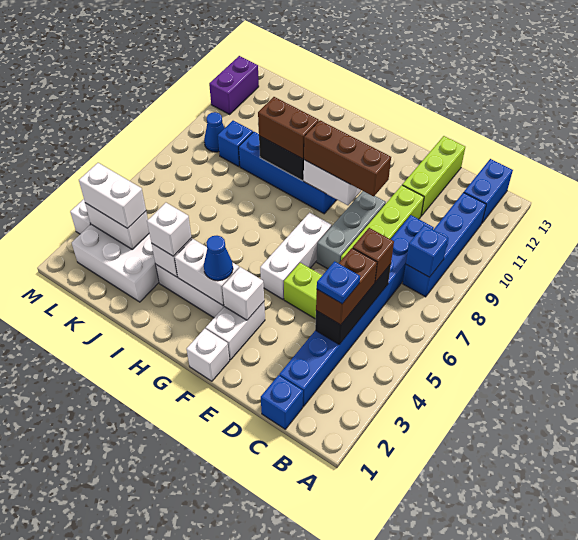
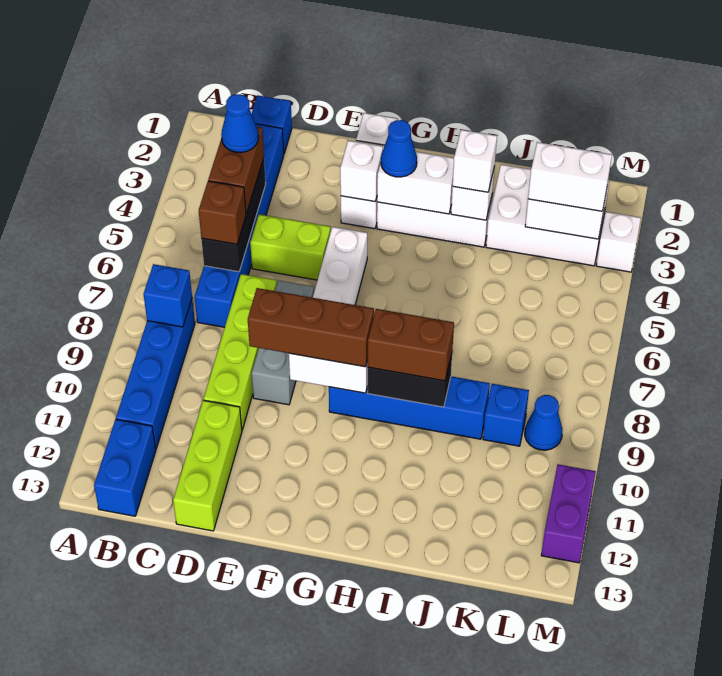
blue brick C2:C9 level 1 -> blue brick C2:C7 level 1
blue plate C4 level 4 -> blue cone C4 level 4

